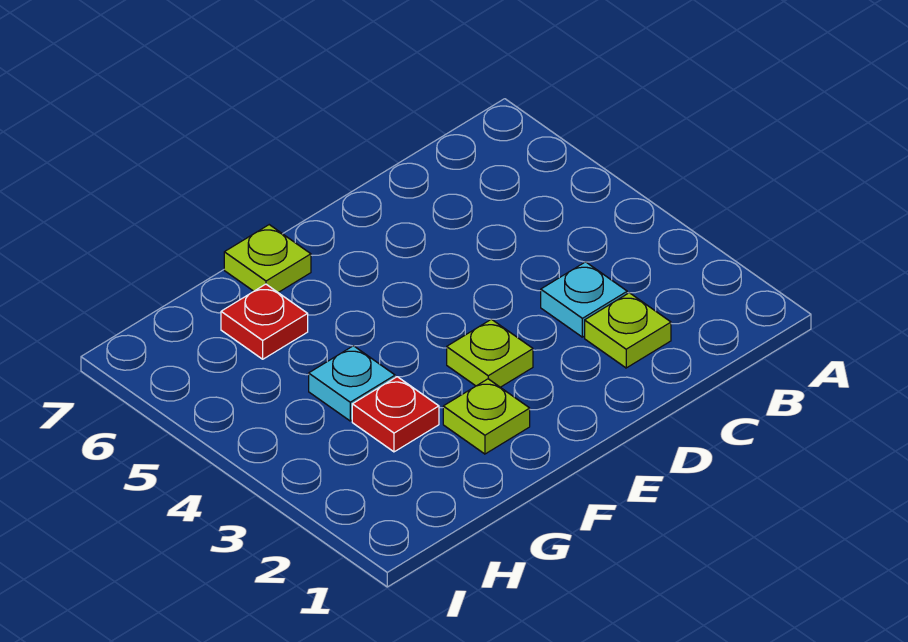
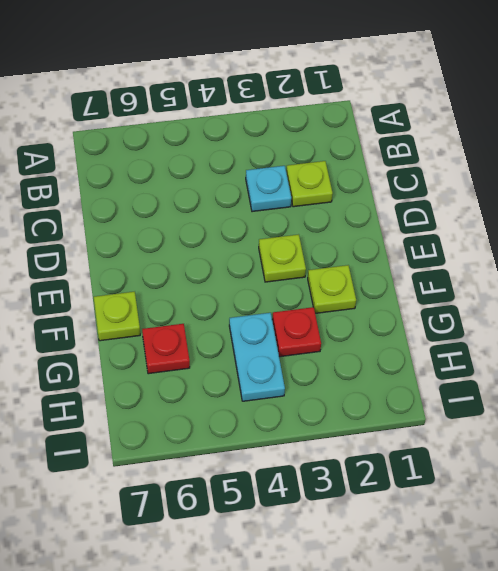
cyan plate G4 level 1 -> cyan plate G4:H4 level 1

